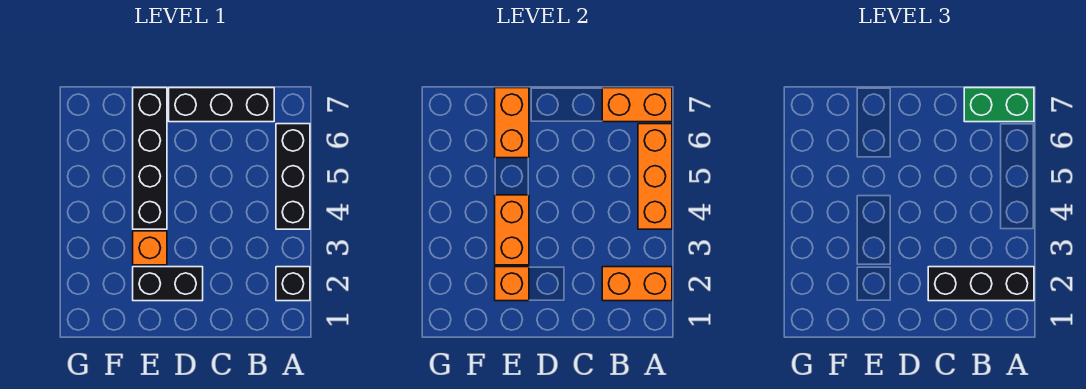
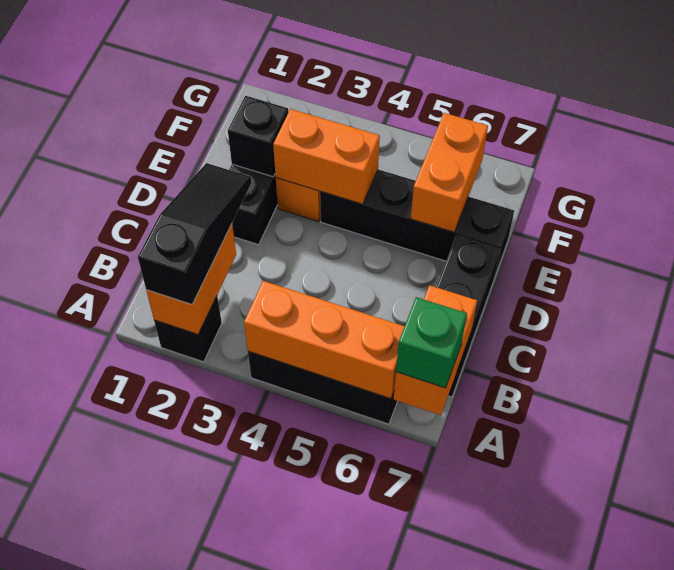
black brick A2:C2 level 3 -> black slope A2:C2 level 3 top A
green brick A7:B7 level 3 -> green brick A7 level 3
orange brick E2 level 2 -> black brick E2 level 2
orange brick E6:E7 level 2 -> orange brick E6:F6 level 2

